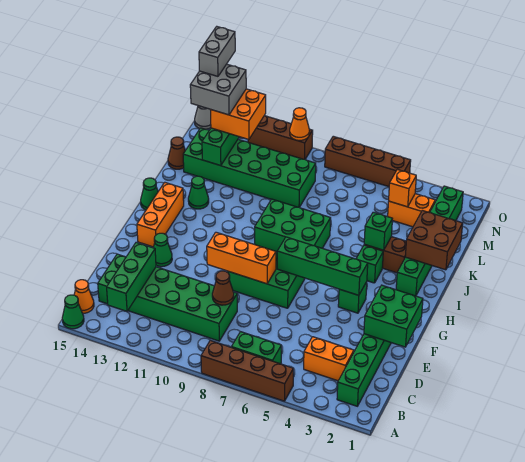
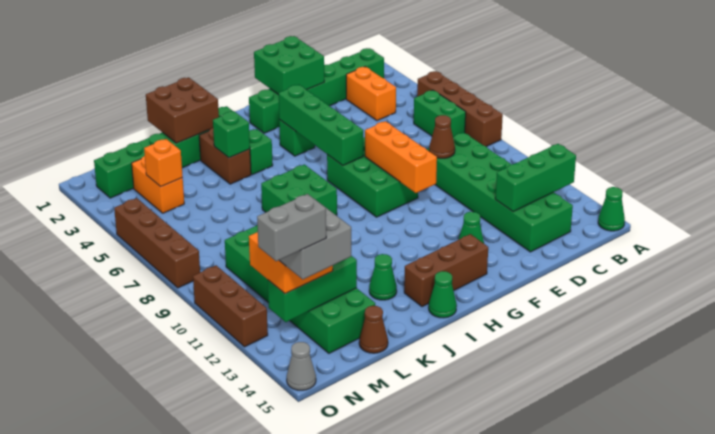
orange cone B15 level 1 -> none
orange brick G14:I14 level 1 -> brown brick G14:I14 level 1
green brick I7:J9 level 1 -> green brick I7:J8 level 1
orange cone O10 level 2 -> none

